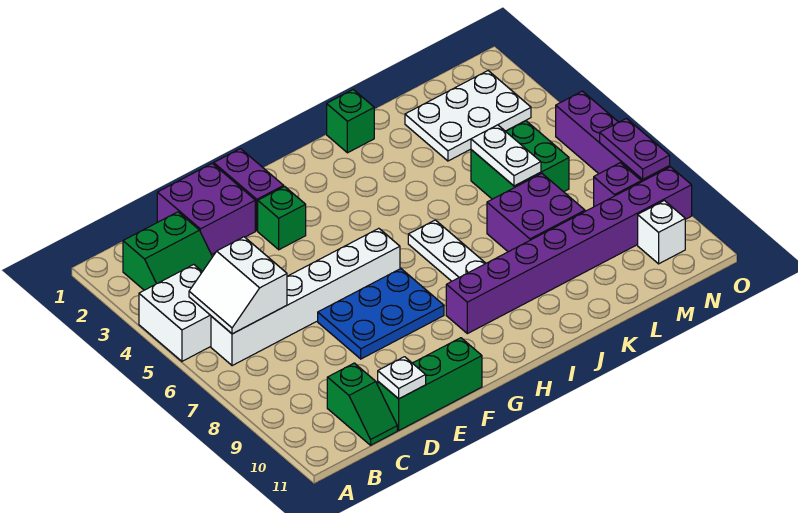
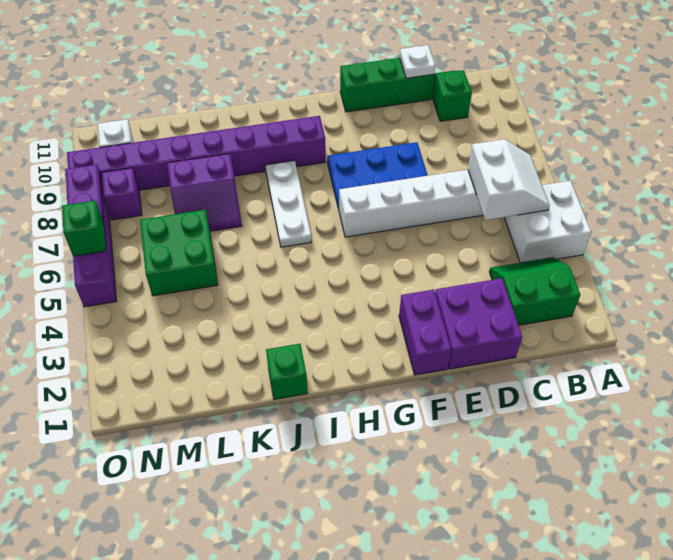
green brick F3 level 1 -> green brick O6 level 2
purple brick K7:L8 level 1 -> purple slope K7:L8 level 1 top 8
white plate L2:N3 level 1 -> none
white plate L5:L6 level 2 -> none

